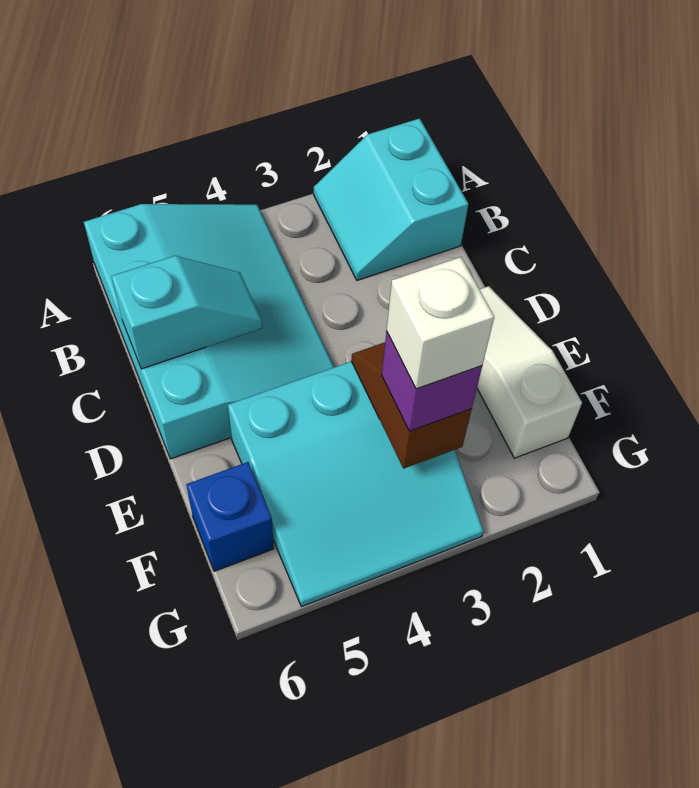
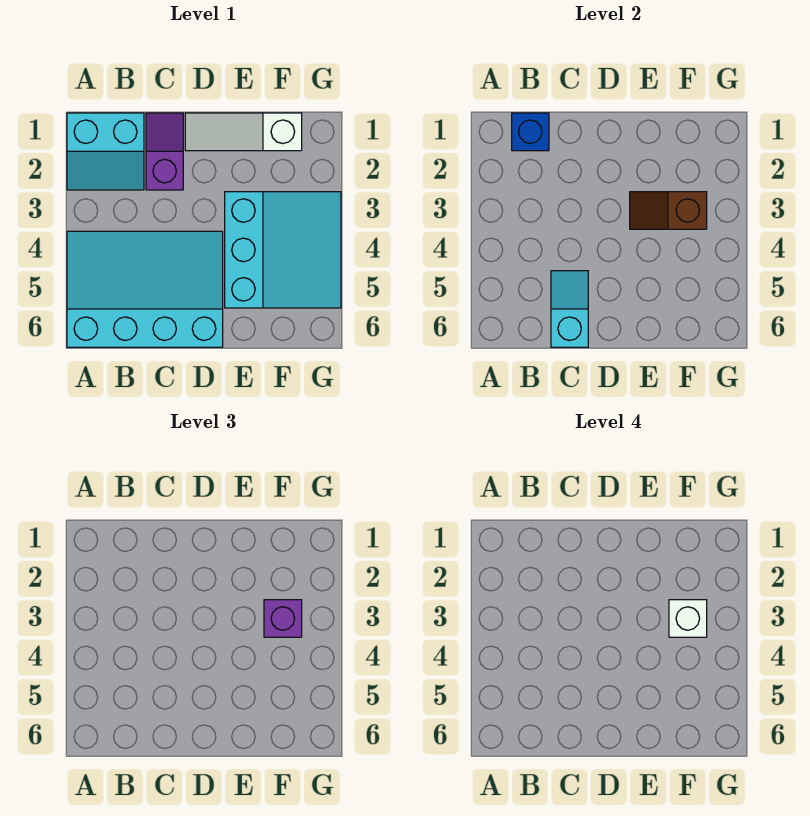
none -> purple slope C1:C2 level 1 top 2
blue brick F6 level 1 -> blue brick B1 level 2

